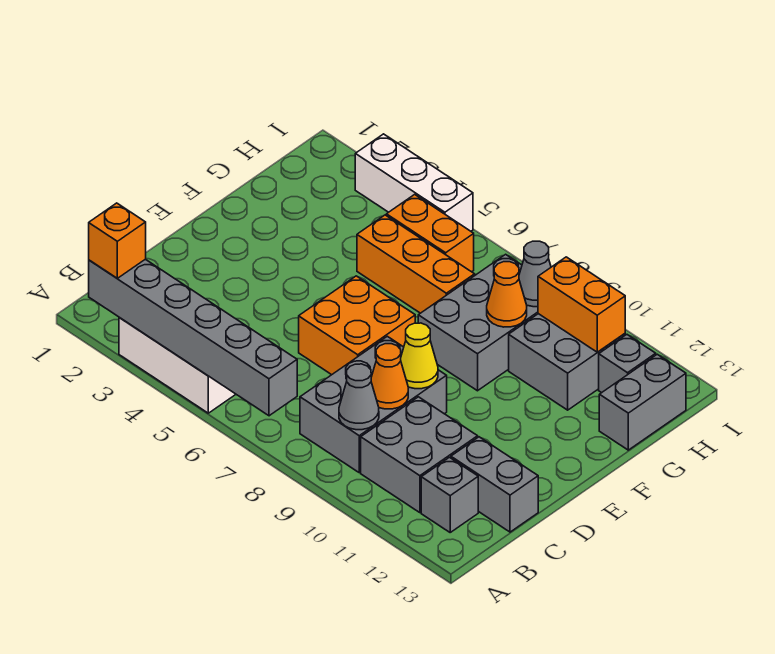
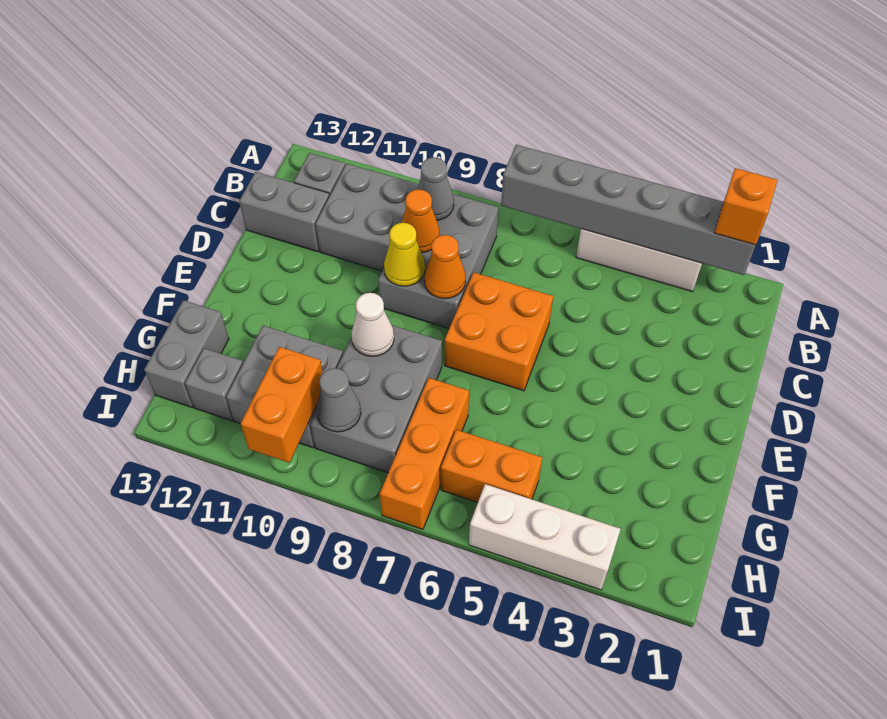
none -> white cone F9 level 2
orange brick G5:G7 level 1 -> orange brick G7:I7 level 1
orange cone G9 level 2 -> orange cone D8 level 2
orange brick H10:H11 level 2 -> orange brick H10:I10 level 2

